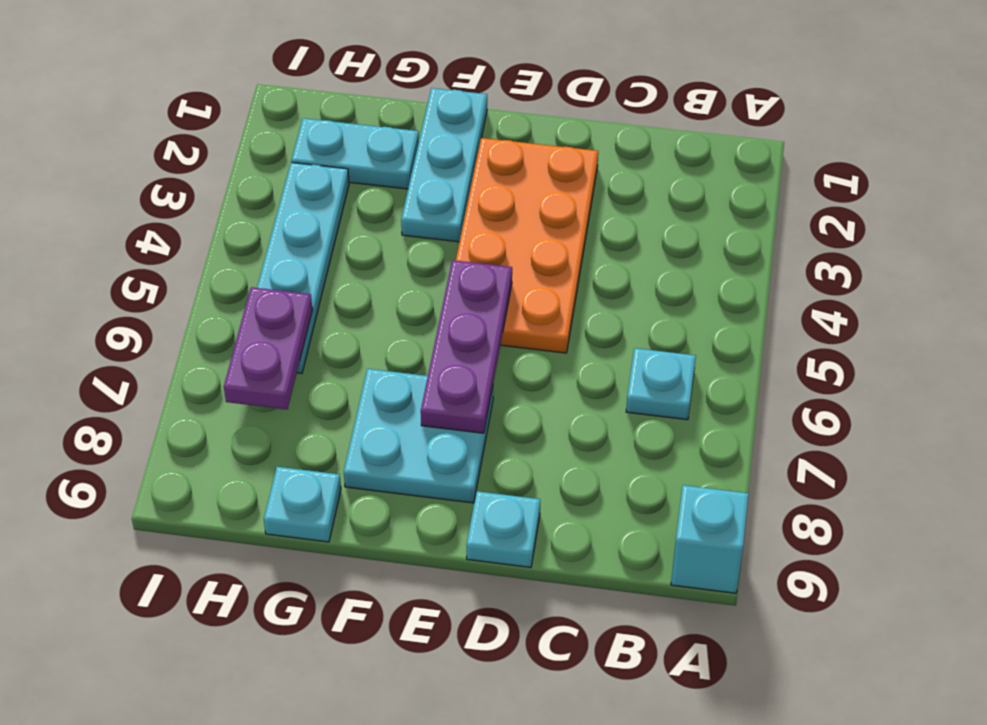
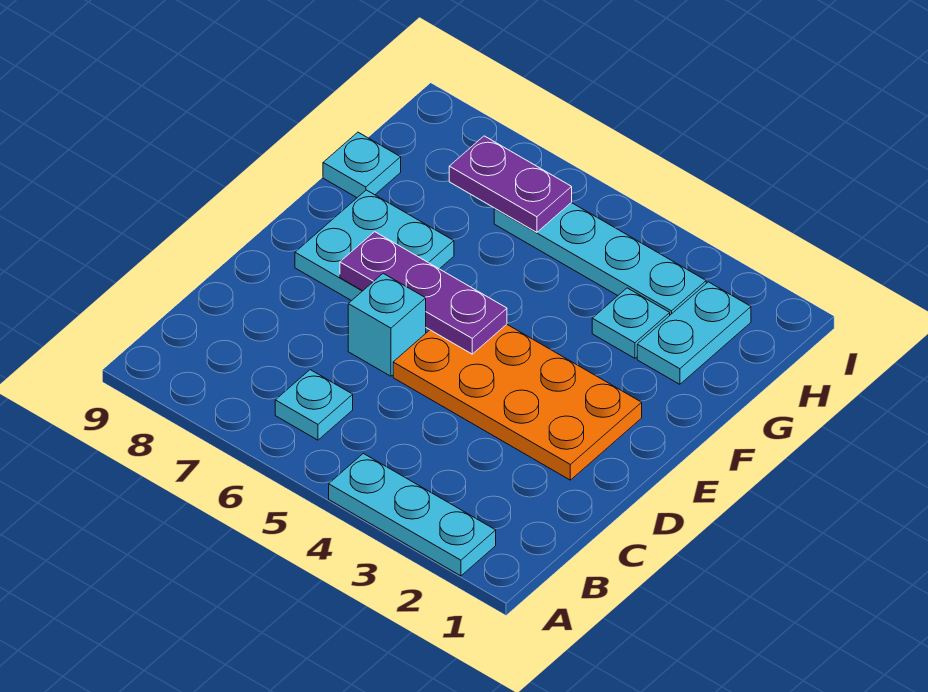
cyan brick A9 level 1 -> cyan brick D6 level 1
cyan plate D9 level 1 -> cyan plate G3 level 1
cyan plate F1:F3 level 1 -> cyan plate A2:A4 level 1

